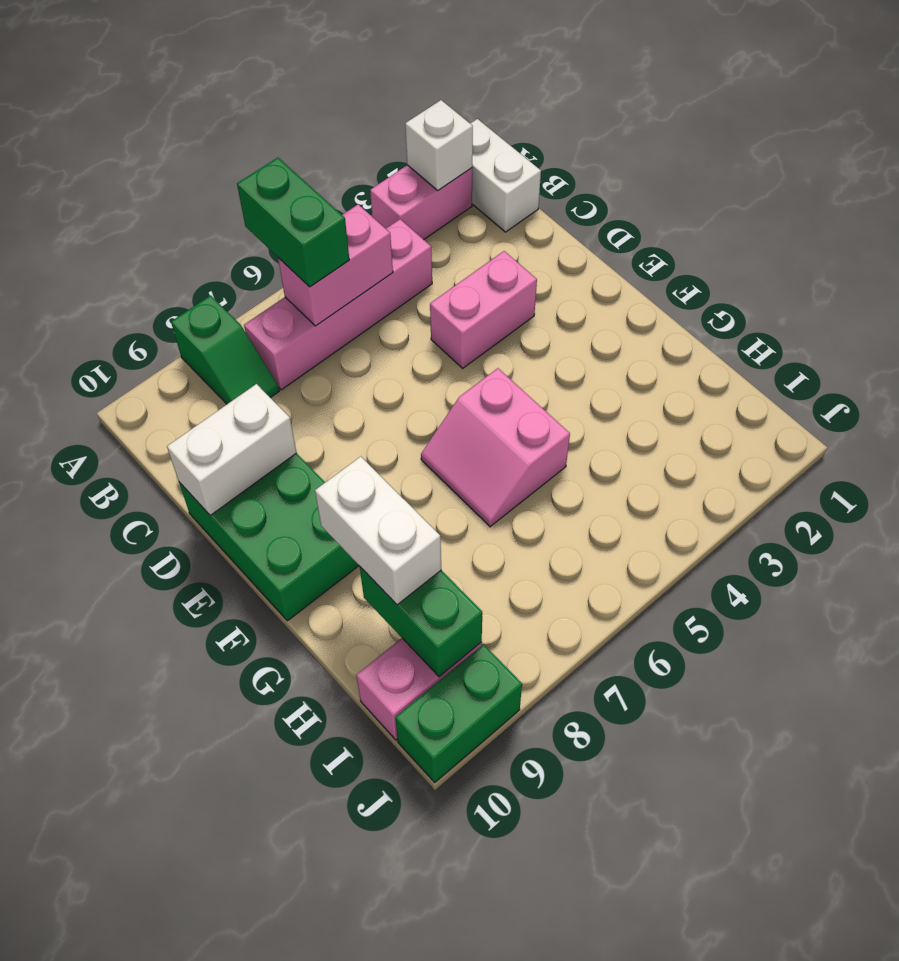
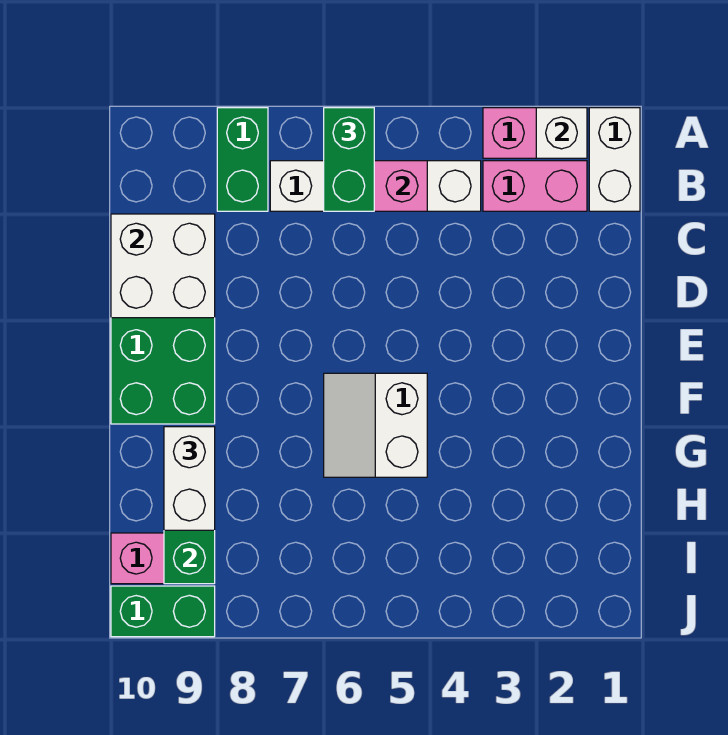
green slope A8:B8 level 1 top A -> green brick A8:B8 level 1
pink brick B4:B7 level 1 -> white brick B4:B7 level 1
pink brick D3:D4 level 1 -> pink brick B2:B3 level 1
white brick D9:D10 level 2 -> white brick C9:D10 level 2
pink slope F5:G6 level 1 top 5 -> white slope F5:G6 level 1 top 5

